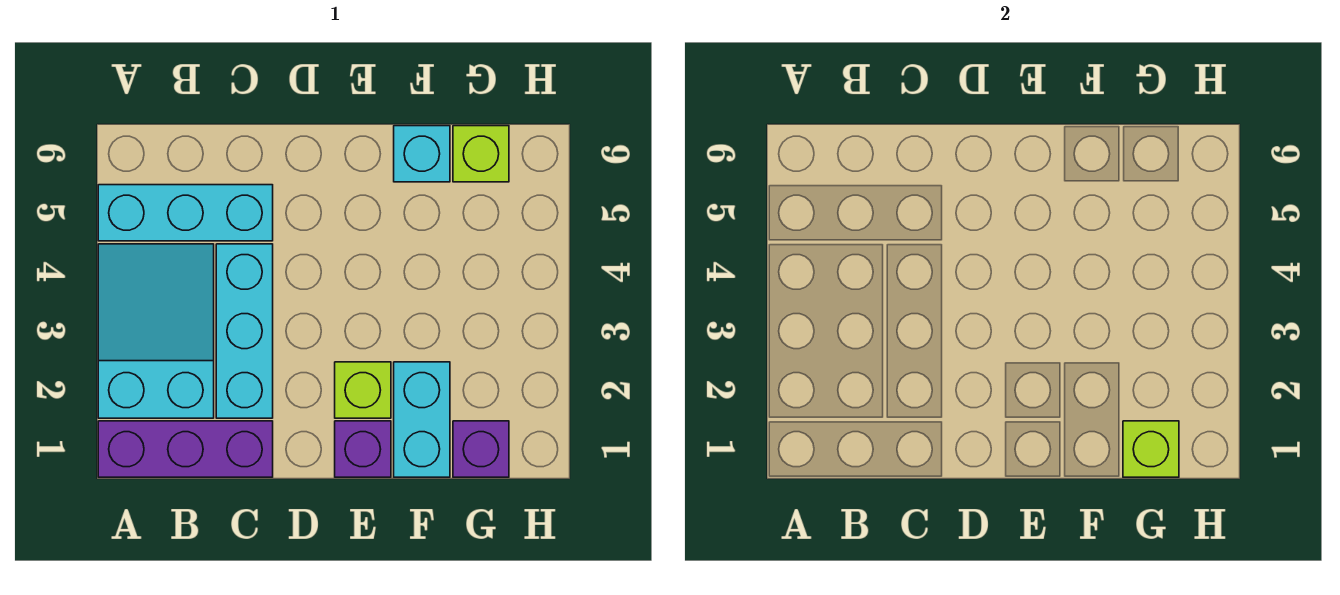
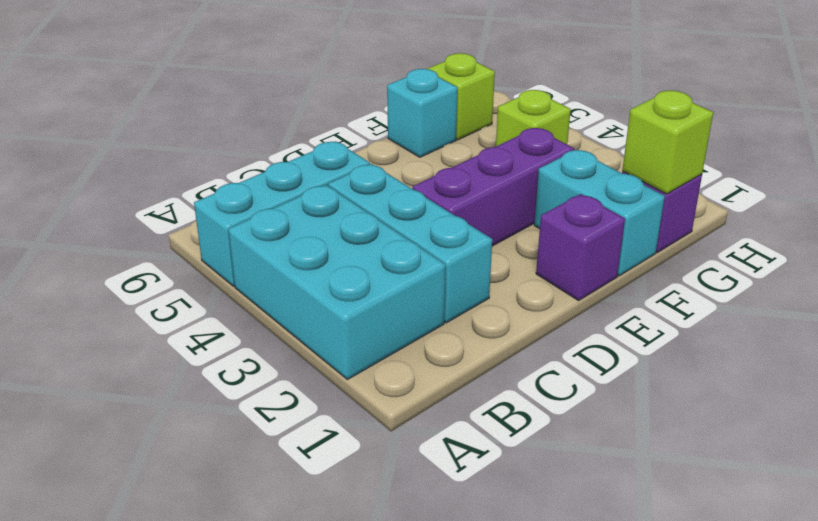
purple brick A1:C1 level 1 -> purple brick D3:F3 level 1
cyan slope A2:B4 level 1 top 2 -> cyan brick A2:B4 level 1
lime brick E2 level 1 -> lime brick G4 level 1

